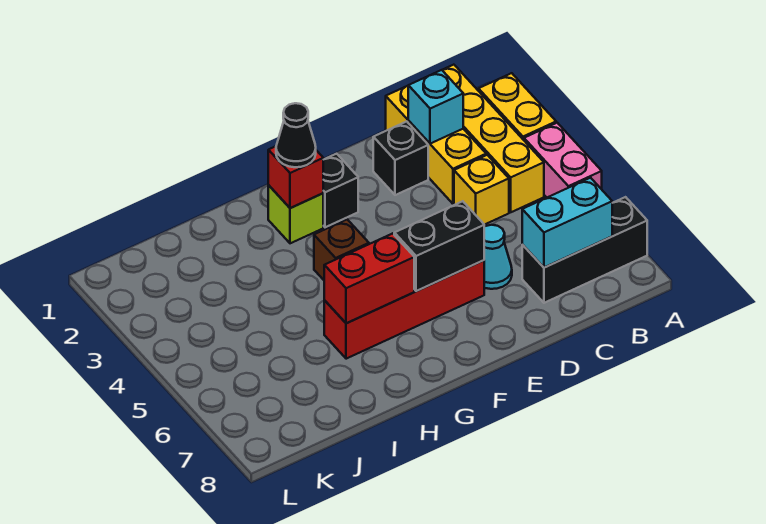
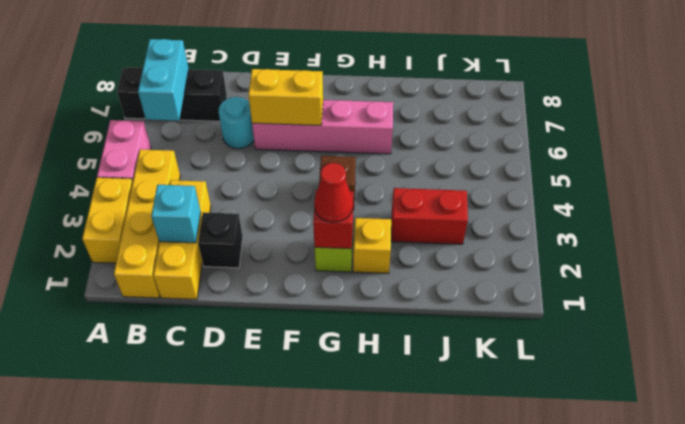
cyan brick B7:C7 level 2 -> cyan brick B6:B7 level 2
yellow brick C4 level 1 -> yellow brick H2 level 1
cyan cone D6 level 1 -> cyan round brick D6 level 1
red brick E6:H6 level 1 -> pink brick E6:H6 level 1
black brick E6:F6 level 2 -> yellow brick E6:F6 level 2
black brick F2 level 1 -> none
black cone G2 level 3 -> red cone G2 level 3
red brick G6:H6 level 2 -> red brick I3:J3 level 1

